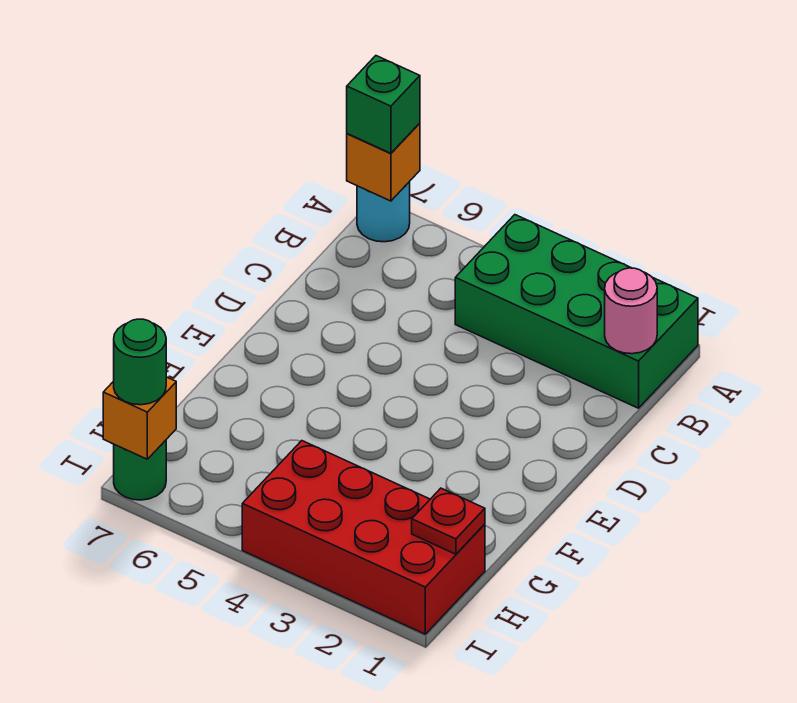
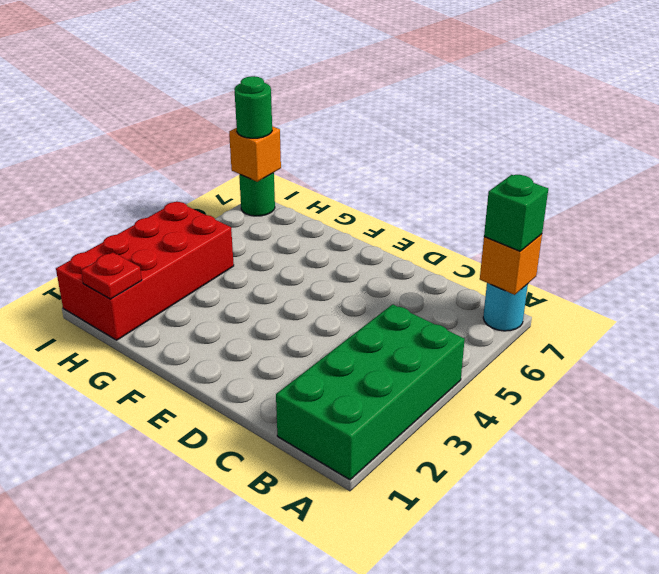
pink round brick B1 level 2 -> none

